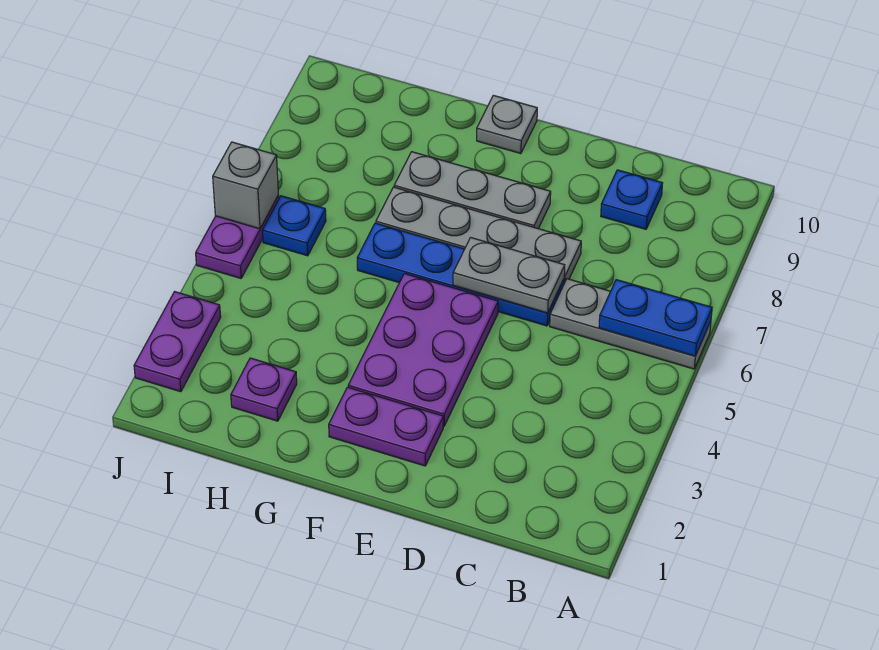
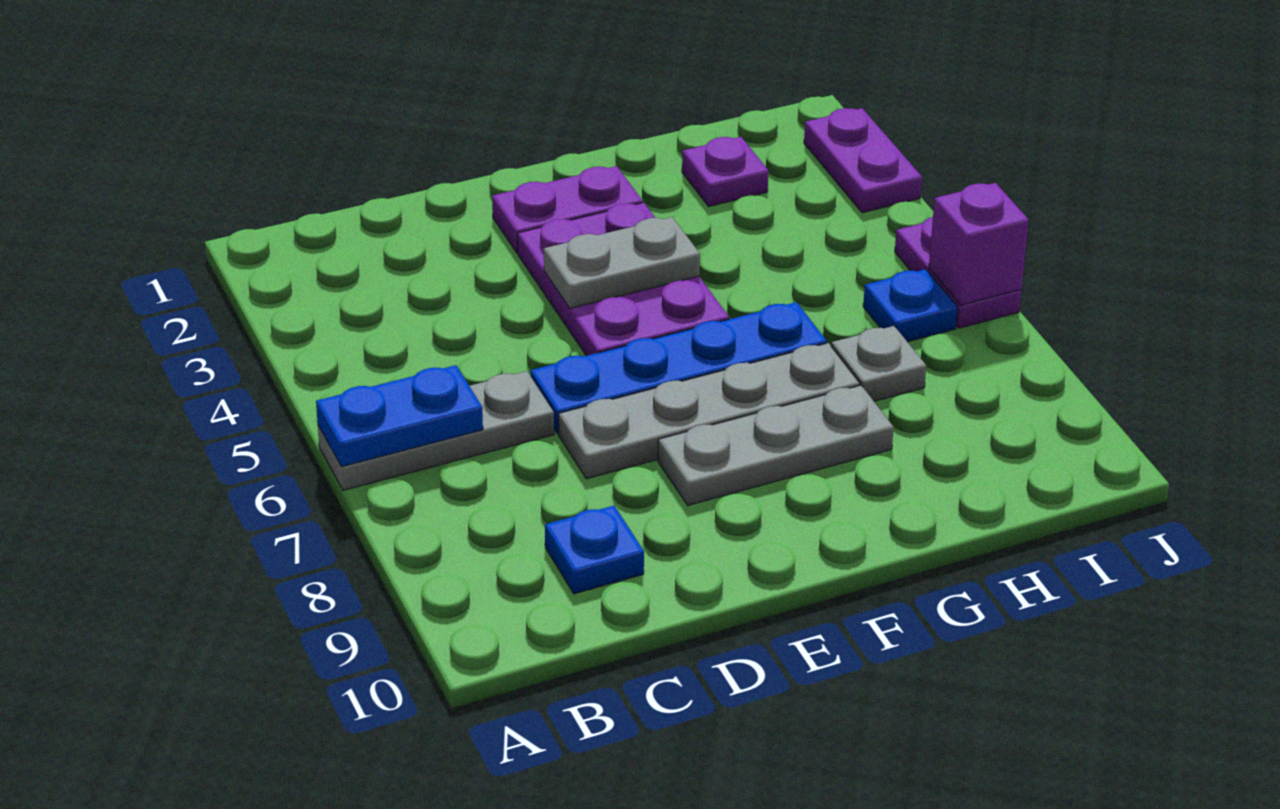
grey plate D6:E6 level 2 -> grey plate E4:F4 level 2
grey plate F10 level 1 -> grey plate H7 level 1
grey brick J6 level 2 -> purple brick J6 level 2

